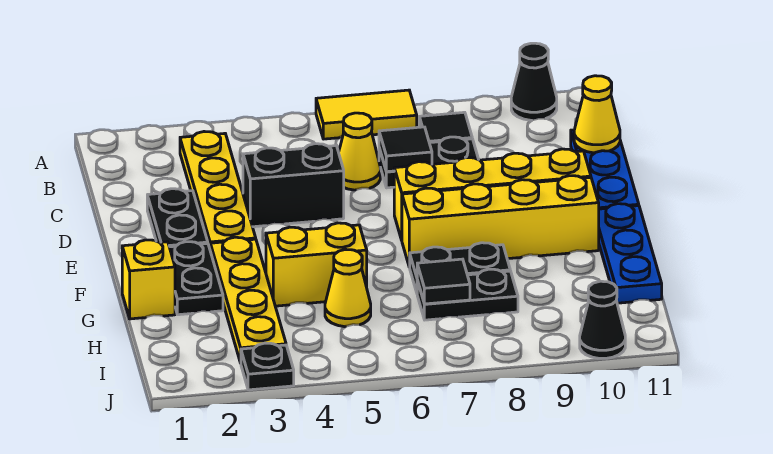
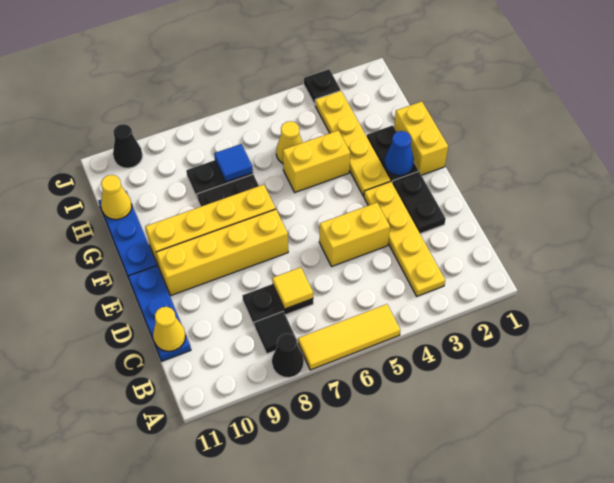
yellow tile A6:A7 level 1 -> yellow tile A5:A7 level 1
black cone A10 level 1 -> black cone A8 level 1
yellow cone C6 level 1 -> yellow cone H11 level 2
black tile C7 level 2 -> yellow tile C7 level 2
black brick D4:D5 level 1 -> yellow brick D4:D5 level 1
none -> blue cone F2 level 2
yellow brick G1 level 1 -> yellow brick F1:G1 level 1
black tile H7 level 2 -> blue tile H7 level 2

